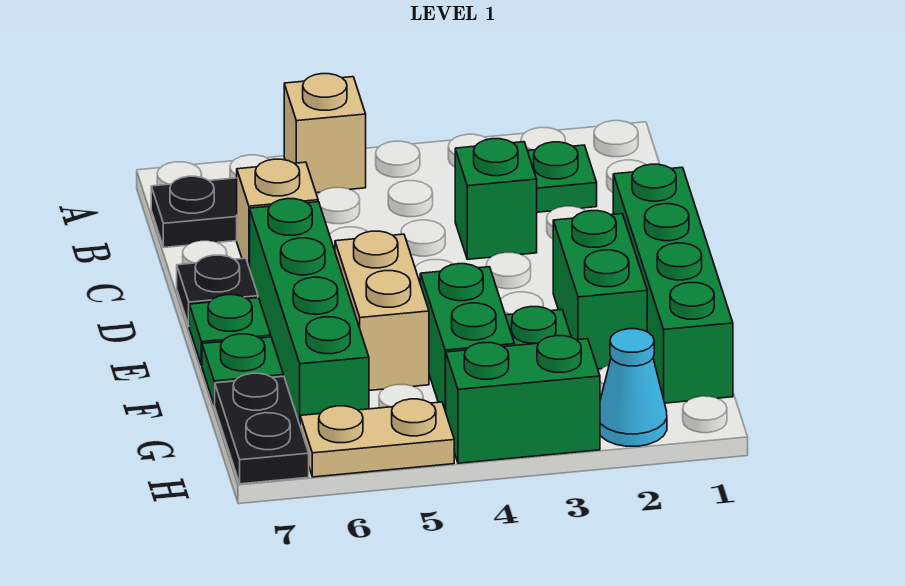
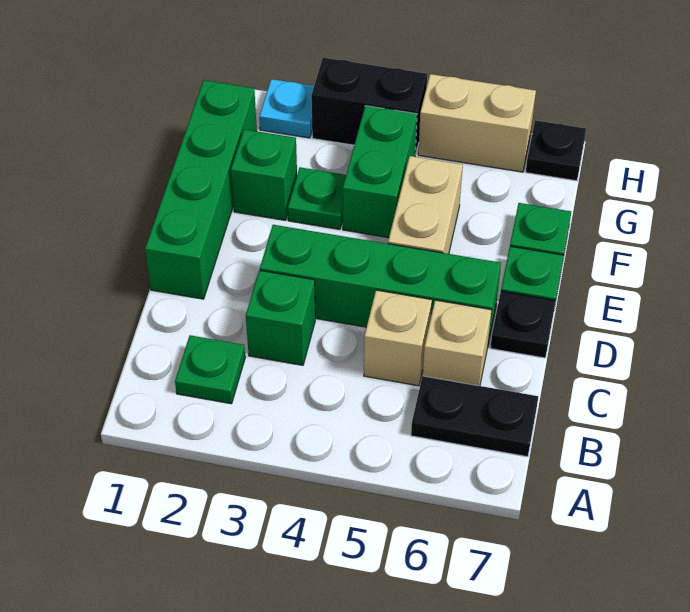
tan brick A5 level 1 -> tan brick C5 level 1
green brick D6:G6 level 1 -> green brick D3:D6 level 1
green brick E2:F2 level 1 -> green brick F2 level 1
black plate G7:H7 level 1 -> black plate H7 level 1
cyan cone H2 level 1 -> cyan plate H2 level 1
green brick H3:H4 level 1 -> black brick H3:H4 level 1
tan plate H5:H6 level 1 -> tan brick H5:H6 level 1

